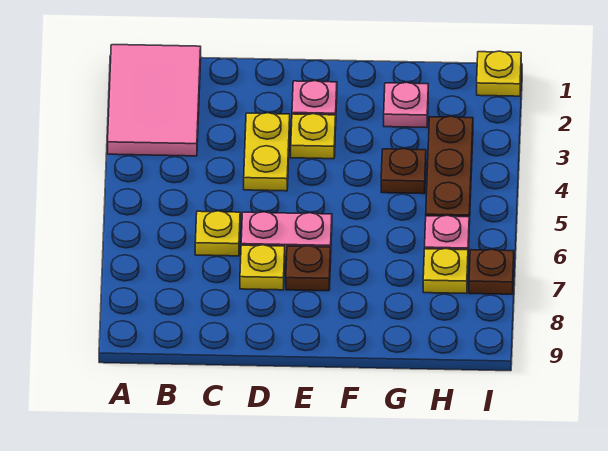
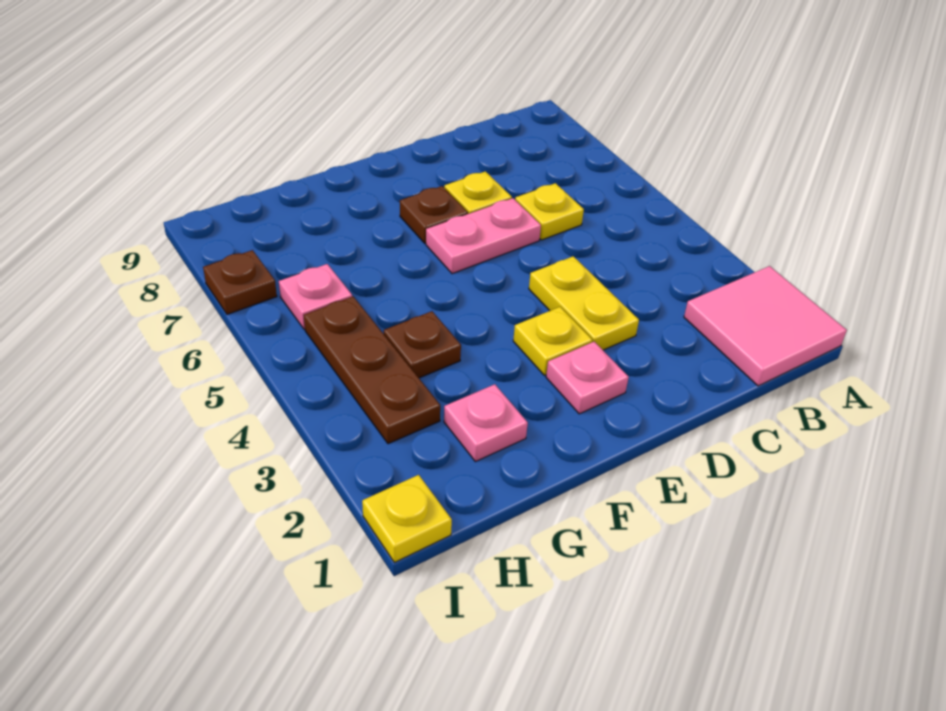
pink tile A1:B3 level 1 -> pink tile A1:B2 level 1
yellow plate H7 level 1 -> none

